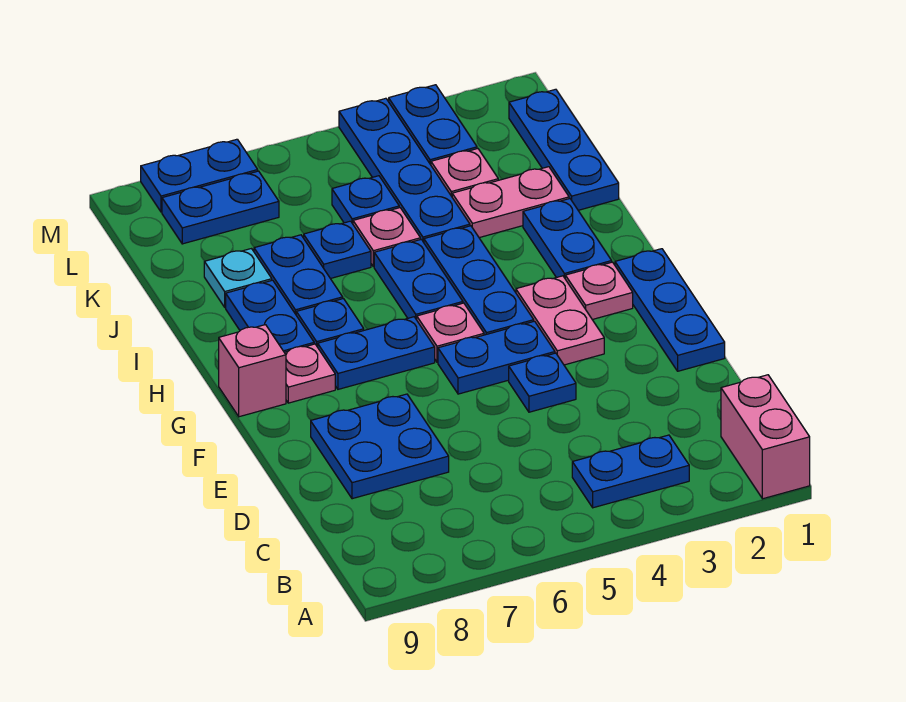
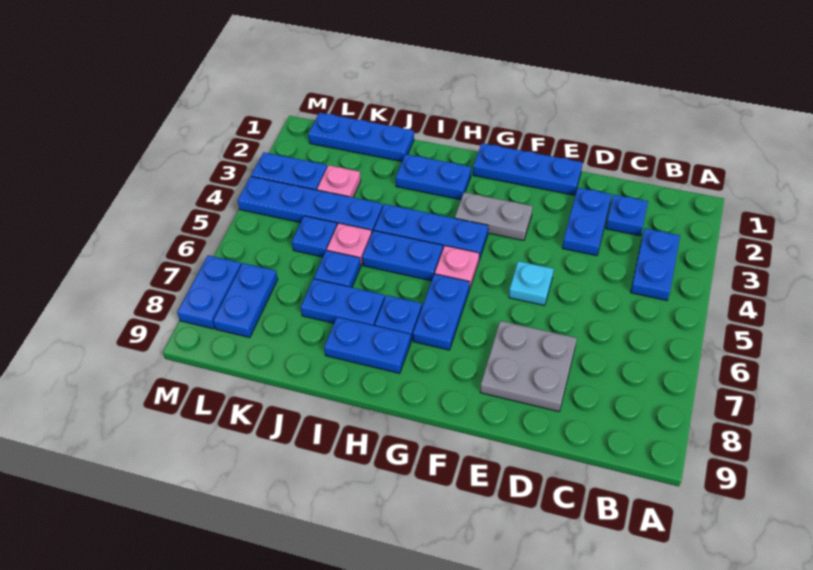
pink brick A1:B1 level 1 -> none
blue plate D7:E8 level 1 -> grey plate D7:E8 level 1
blue plate E4 level 1 -> blue plate C2 level 1
pink plate F3:G3 level 1 -> grey plate F3:G3 level 1
blue plate F4:F5 level 1 -> blue plate D2:D3 level 1
pink plate G2 level 1 -> none
pink plate G8 level 1 -> none
pink brick G9 level 1 -> none
pink plate J2:J3 level 1 -> none
cyan plate J8 level 1 -> cyan plate E5 level 1

